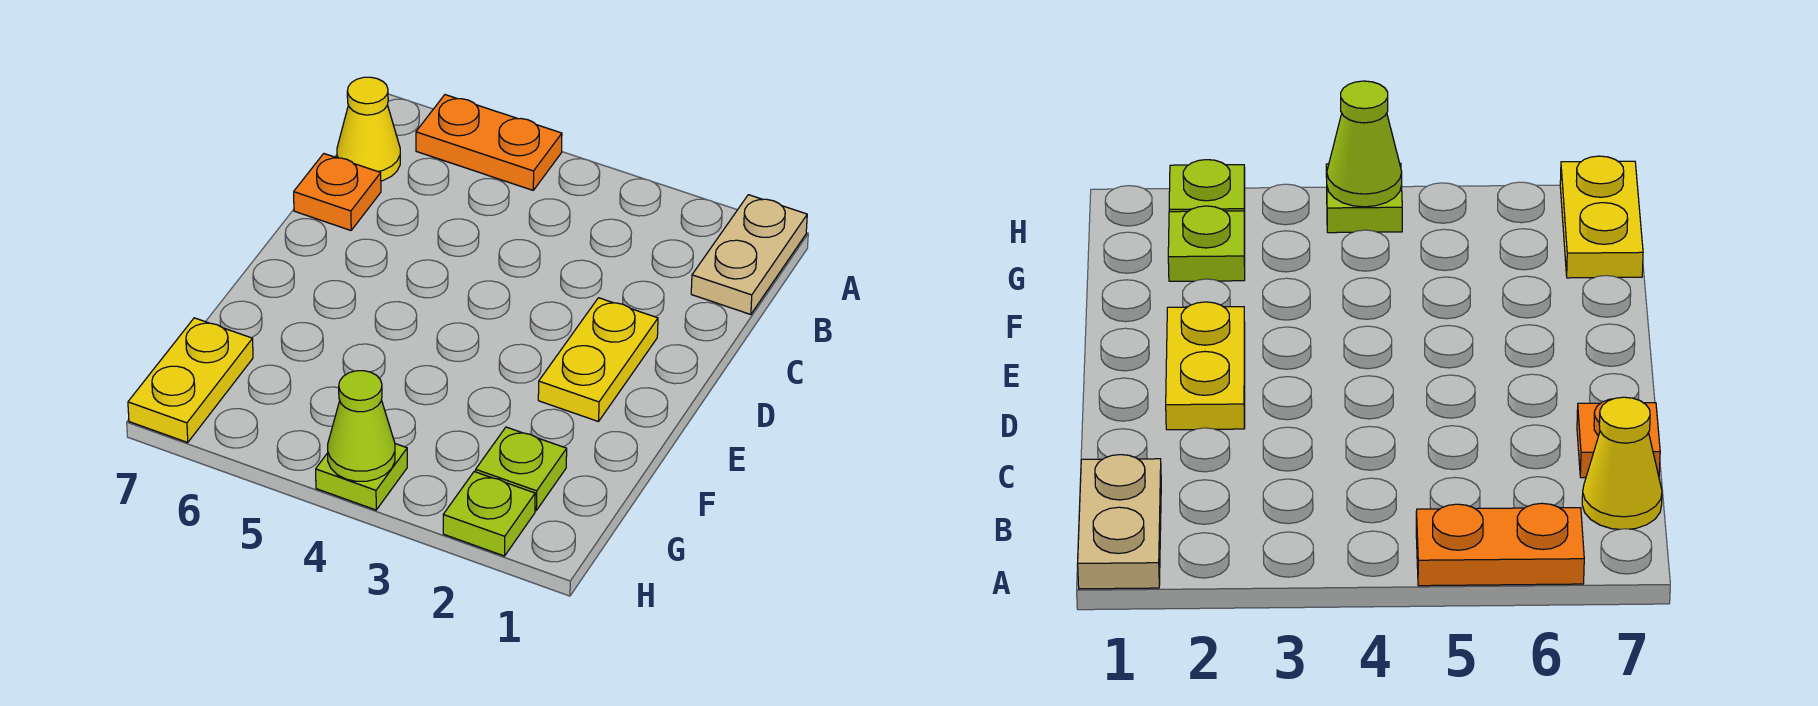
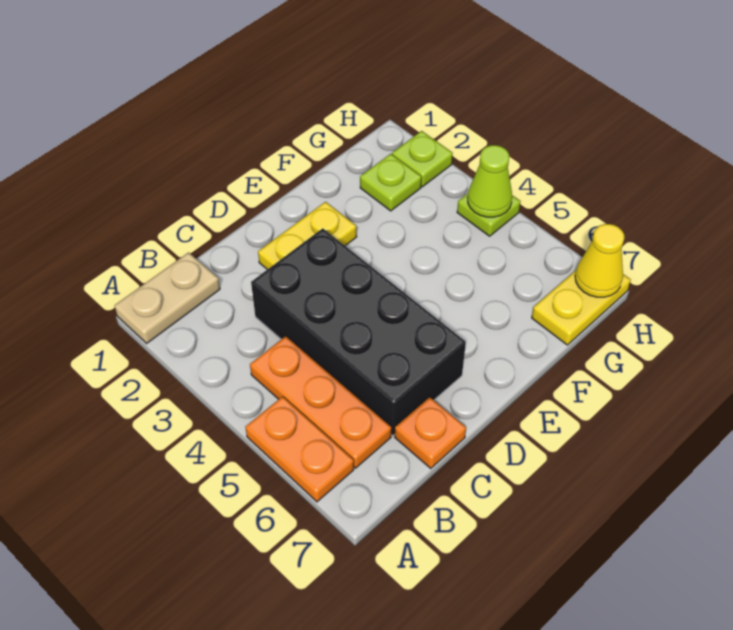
none -> orange plate B4:B6 level 1
yellow cone B7 level 1 -> yellow cone H7 level 2
none -> black brick C3:D6 level 1

